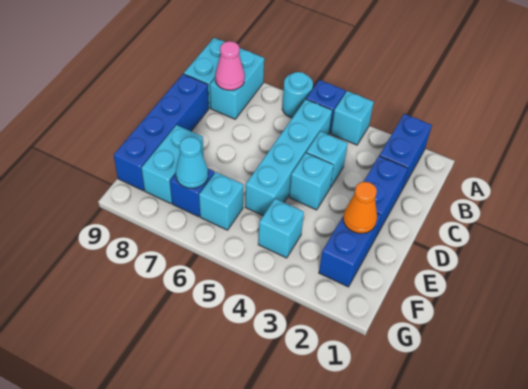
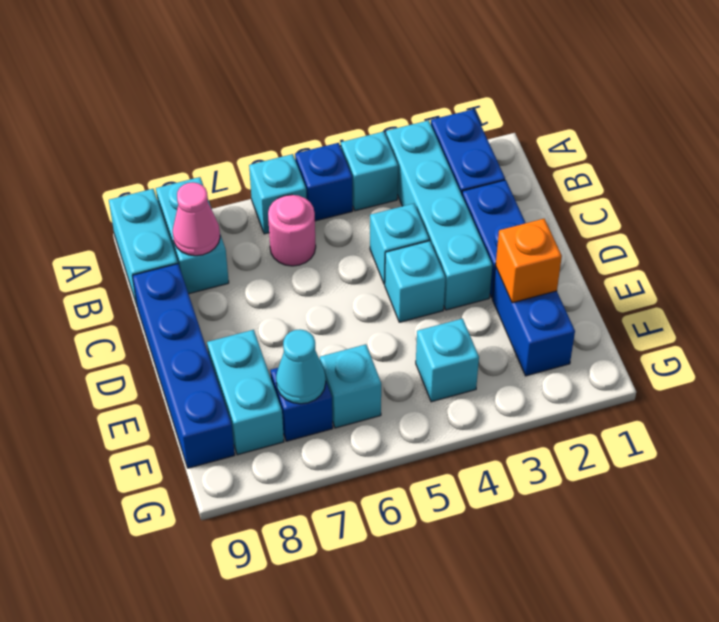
cyan round brick A6 level 1 -> cyan brick A6 level 1
cyan brick B5:E5 level 1 -> cyan brick A3:D3 level 1
none -> pink round brick B6 level 1
orange cone E2 level 2 -> orange brick E2 level 2

